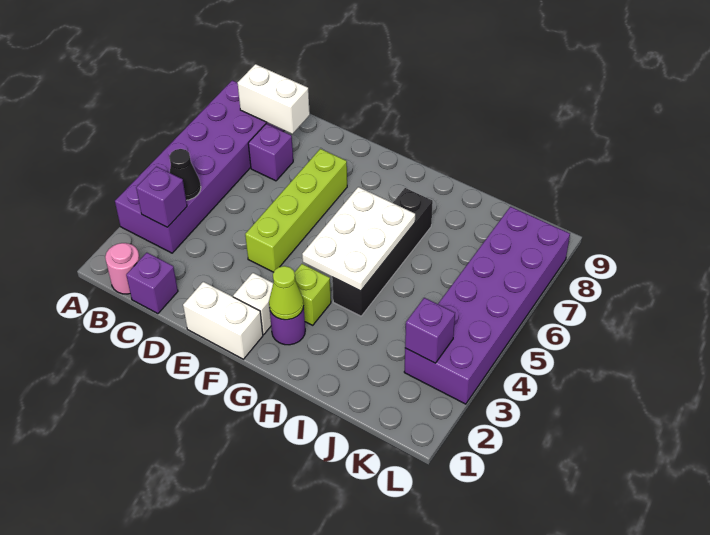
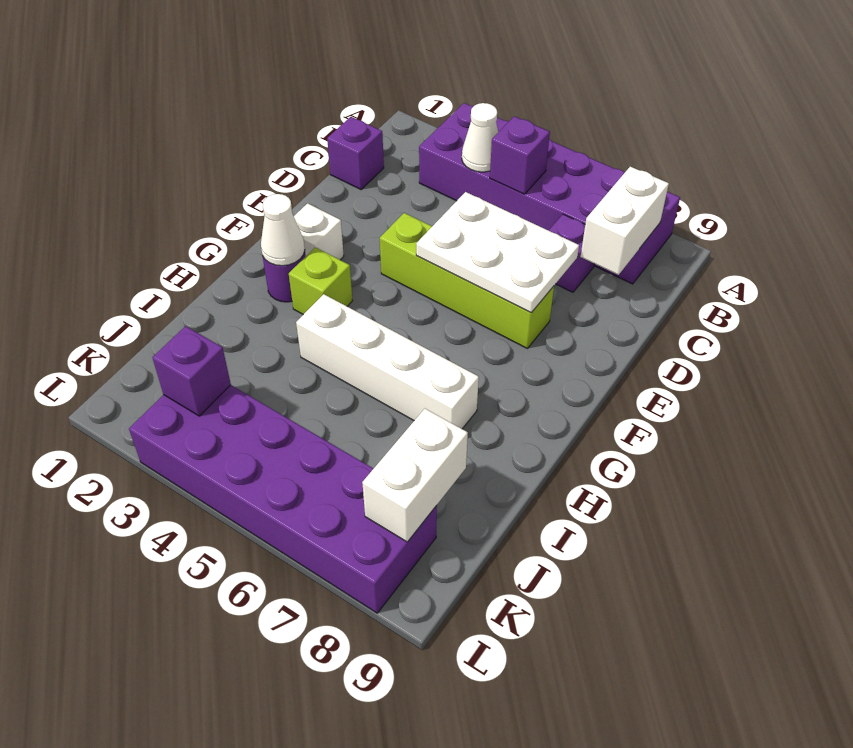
pink round brick B1 level 1 -> none
purple brick B3 level 2 -> purple brick B5 level 2
black cone B4 level 2 -> white cone B4 level 2
white brick E1:F1 level 1 -> white brick J8:K8 level 2
lime cone G2 level 2 -> white cone G2 level 2
white plate G4:H6 level 2 -> white plate D5:E7 level 2
black brick H4:H7 level 1 -> white brick H4:H7 level 1

